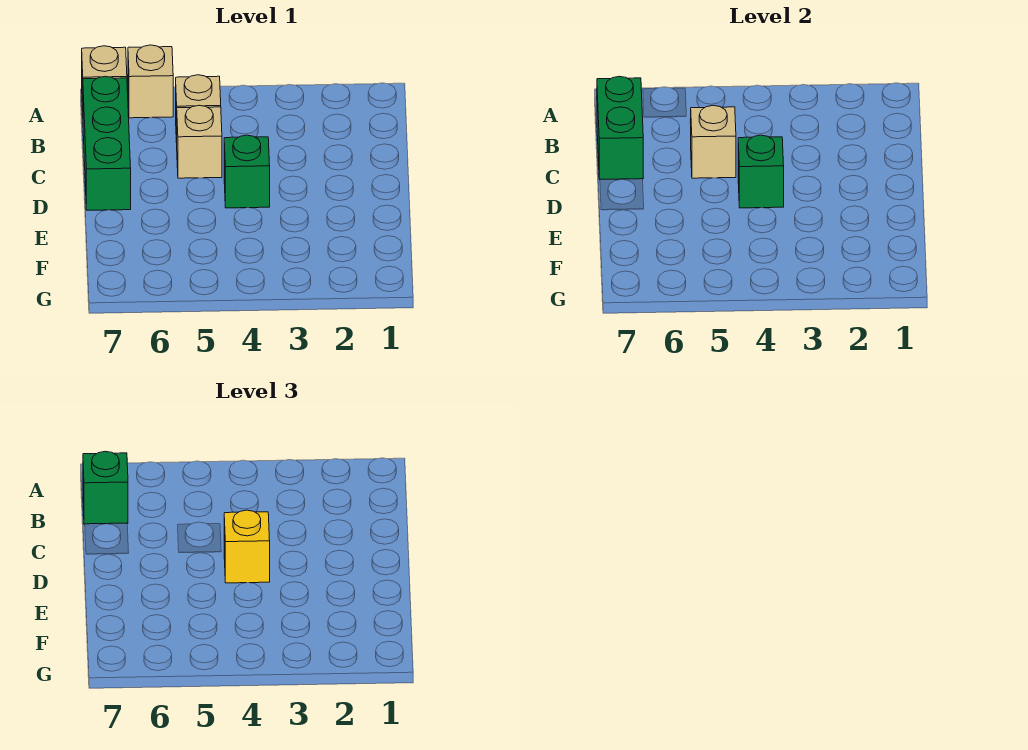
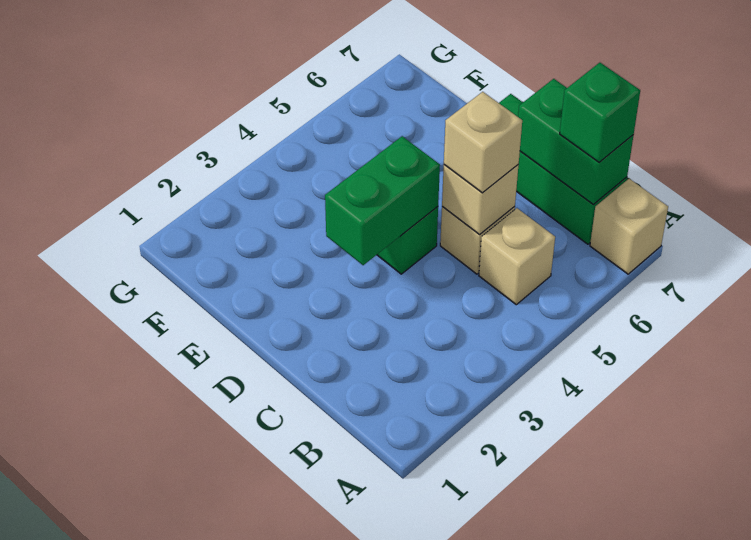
tan brick A6 level 1 -> tan brick C5 level 3
green brick D4 level 2 -> green brick D3:D4 level 2
yellow brick D4 level 3 -> none

